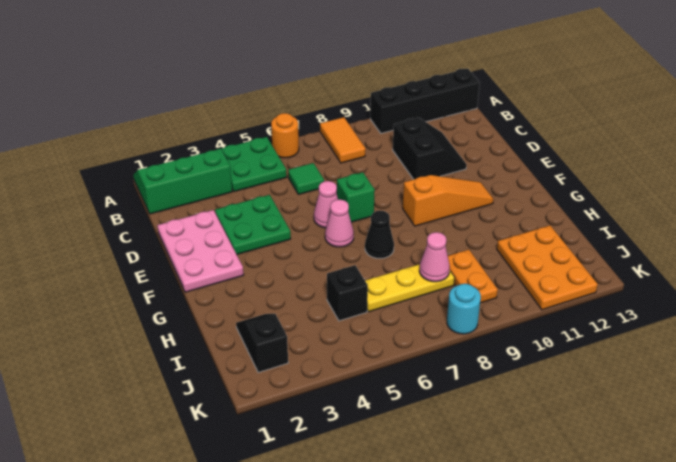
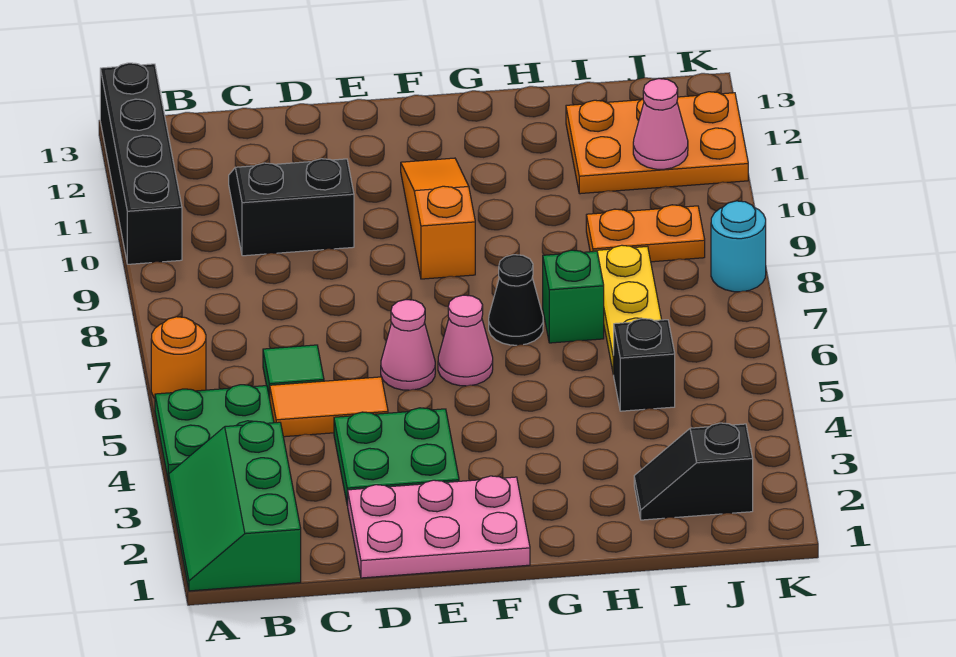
orange tile A8:B8 level 1 -> orange tile C5:D5 level 1
green brick E7 level 1 -> green brick H7 level 1
pink cone I8 level 2 -> pink cone J11 level 2

